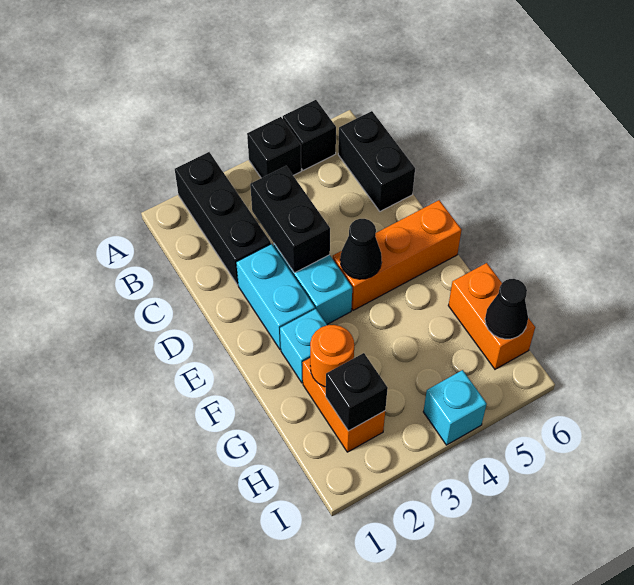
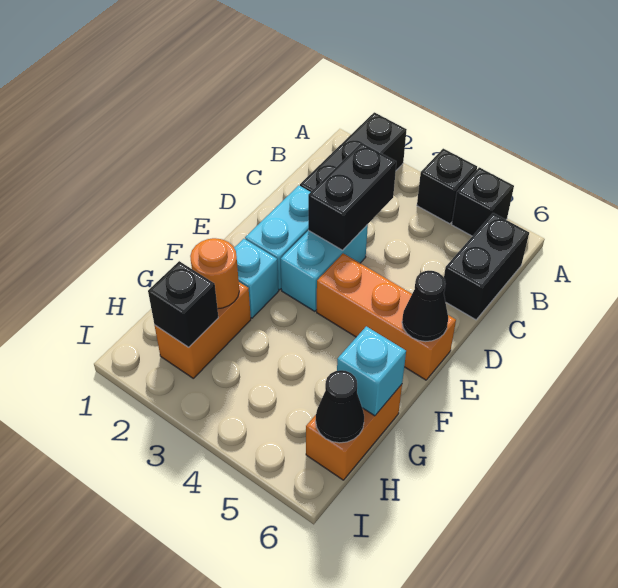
black cone E4 level 2 -> black cone E6 level 2
cyan brick I4 level 1 -> cyan brick G6 level 2

